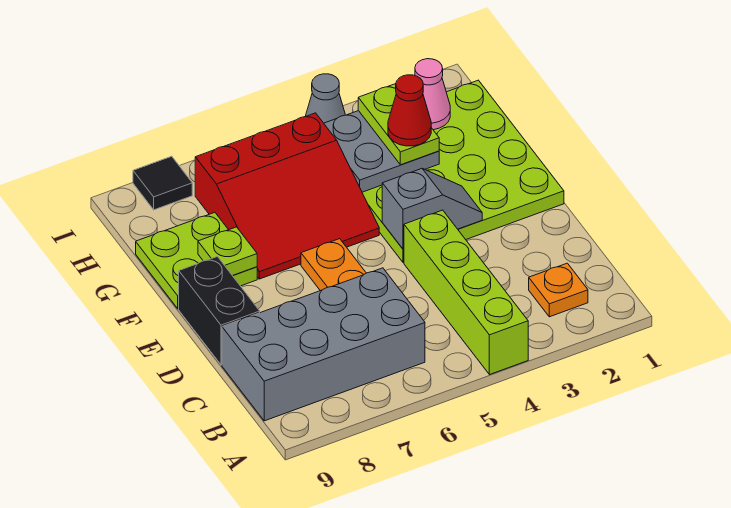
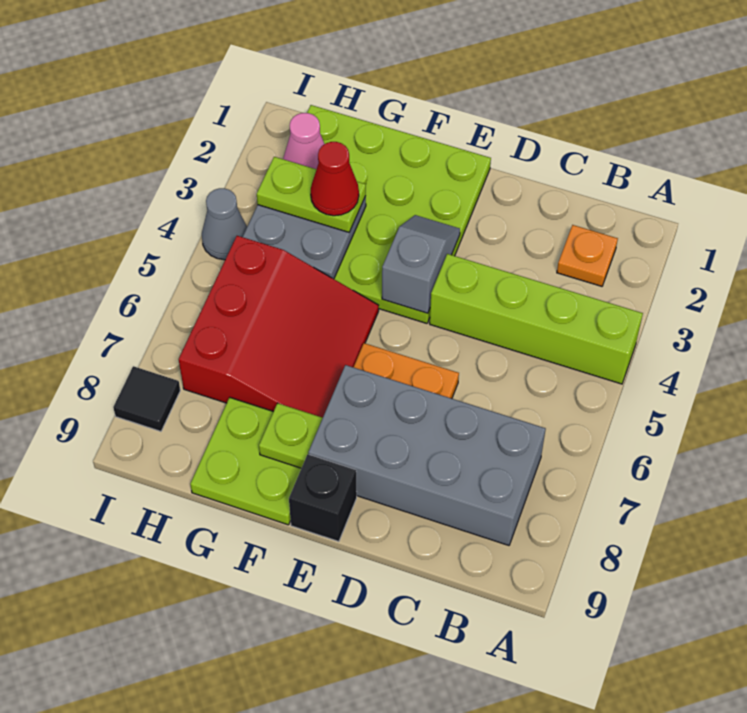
grey brick B6:C9 level 1 -> grey brick B7:E8 level 1
black brick D9:E9 level 1 -> black brick E9 level 1

